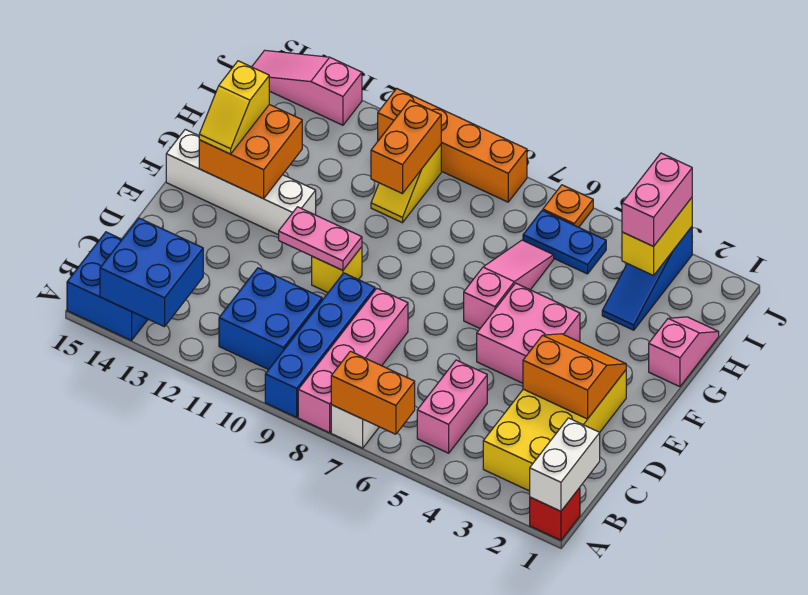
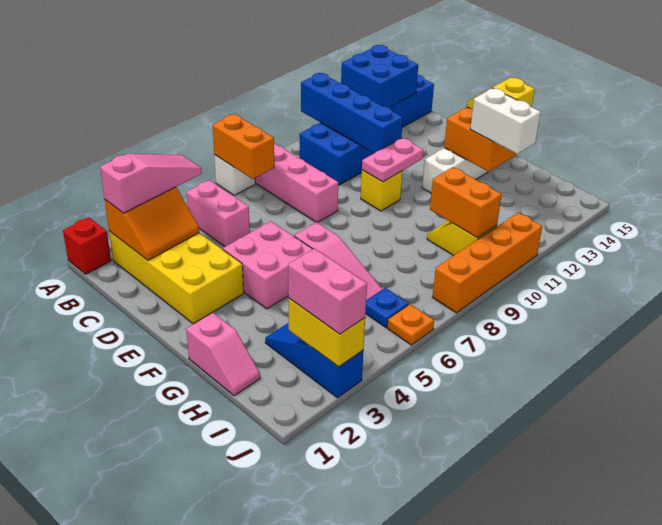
white brick A1:B1 level 2 -> white brick G13:H13 level 3
orange brick A6:A7 level 2 -> orange brick A7:B7 level 2
blue brick A9:D9 level 1 -> blue brick A11:D11 level 2
orange slope D2:E3 level 2 top D -> orange slope B2:C3 level 2 top B
blue plate I5:I6 level 1 -> blue plate I6 level 1
pink slope J13:J15 level 1 top 13 -> pink slope B2:B4 level 3 top 2

